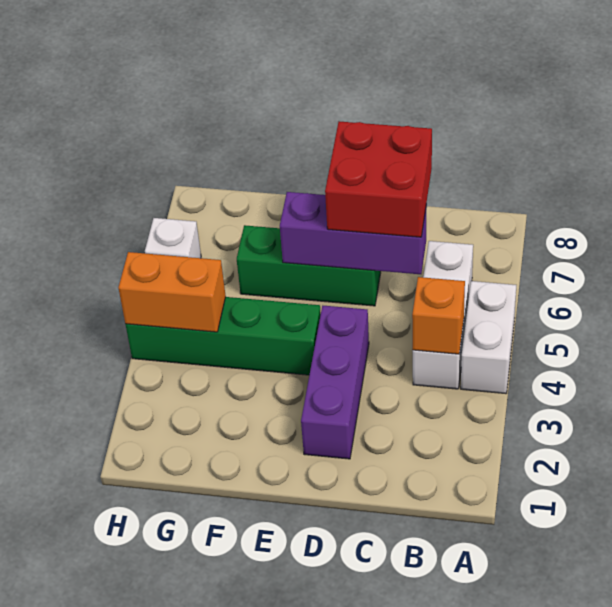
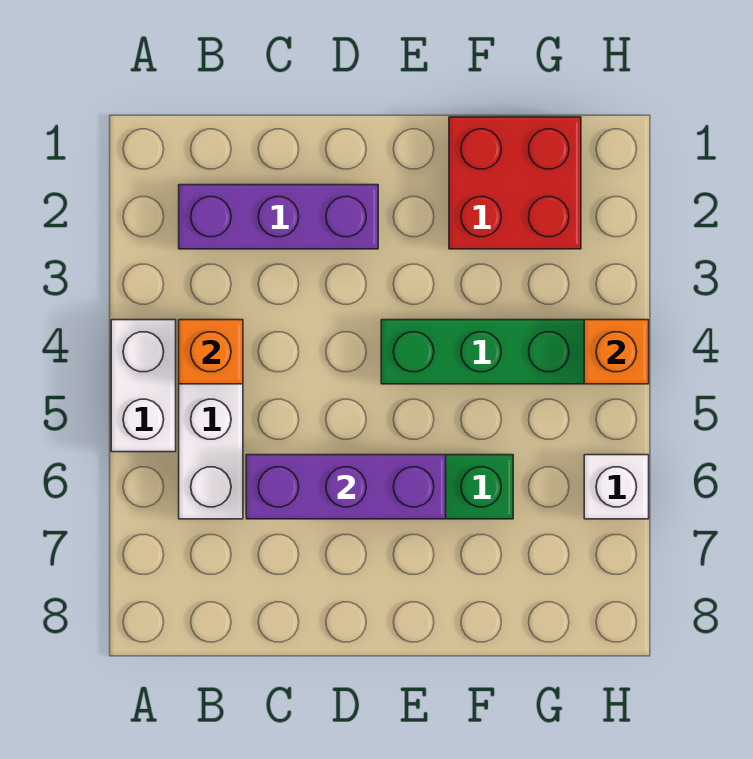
red brick C6:D7 level 3 -> red brick F1:G2 level 1
purple brick D2:D4 level 1 -> purple brick B2:D2 level 1
orange brick G4:H4 level 2 -> orange brick H4 level 2

